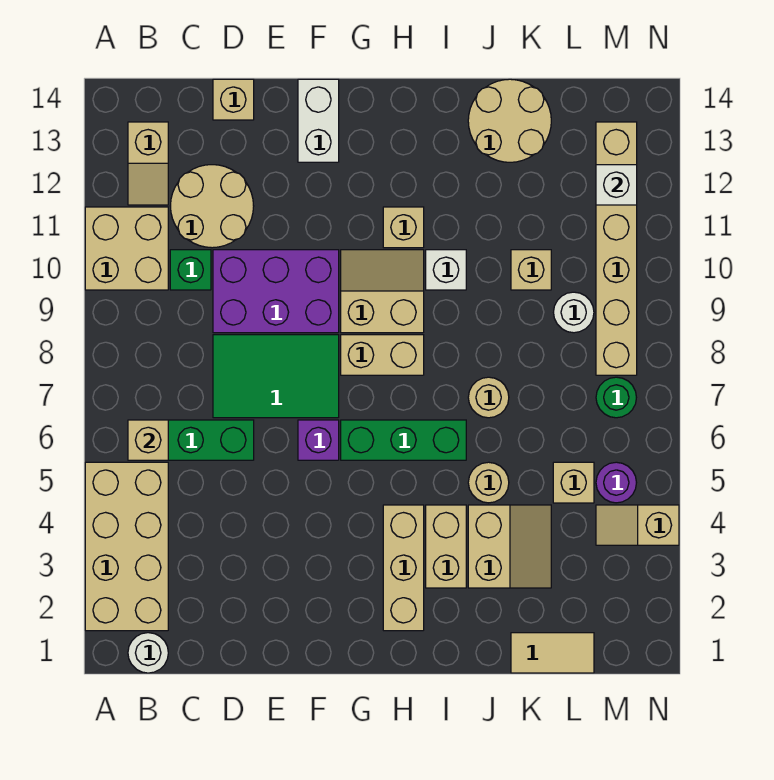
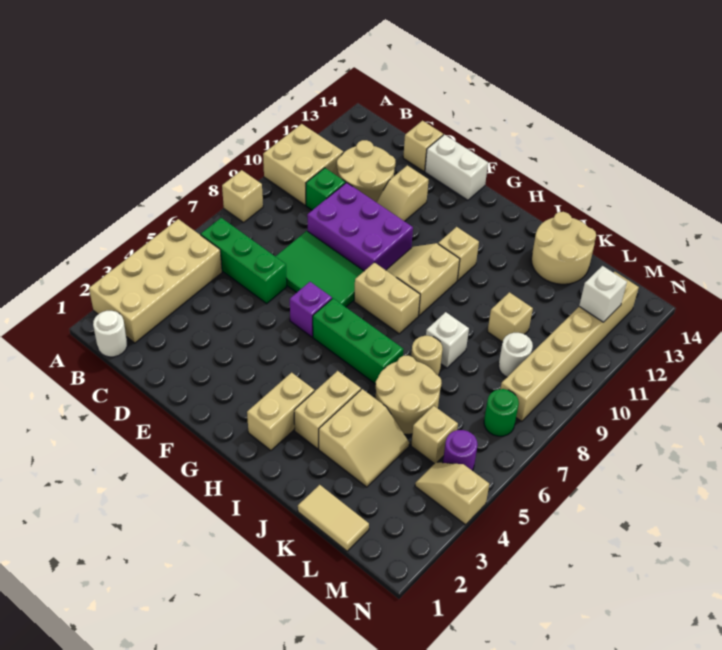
tan brick B6 level 2 -> tan brick A8 level 1
tan slope B12:B13 level 1 top 13 -> tan slope E11:E12 level 1 top 12
white brick F13:F14 level 1 -> white brick E14:F14 level 1
tan slope G9:H10 level 1 top 9 -> tan slope G9:H10 level 1 top H
tan brick H2:H4 level 1 -> tan brick H2:H3 level 1
white brick I10 level 1 -> white brick J8 level 1
tan round brick J5 level 1 -> tan round brick J5:K6 level 1

